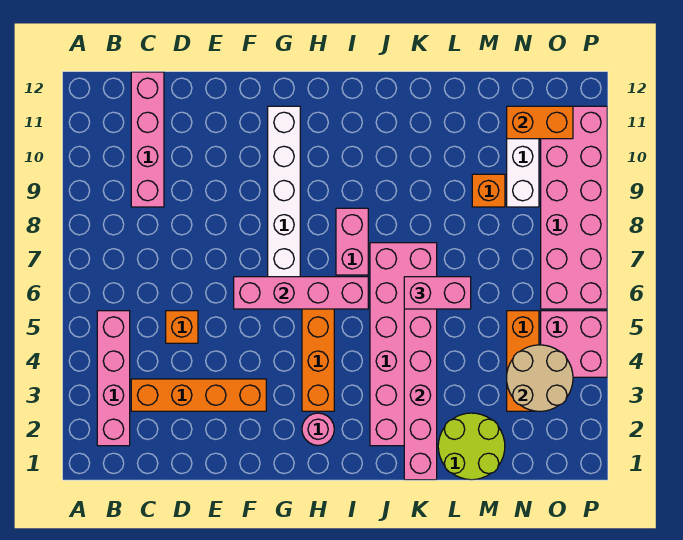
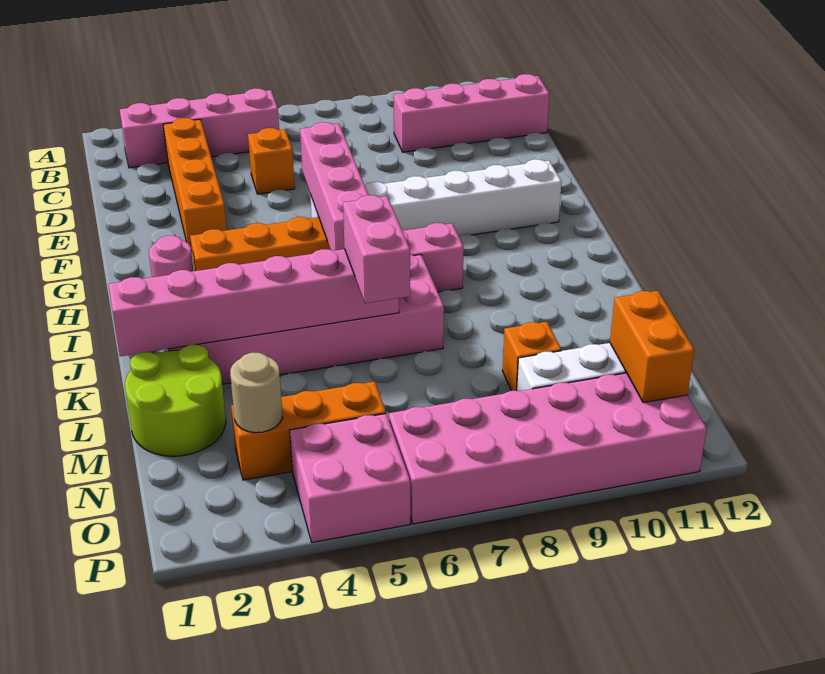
tan round brick N3:O4 level 2 -> tan round brick N3 level 2

